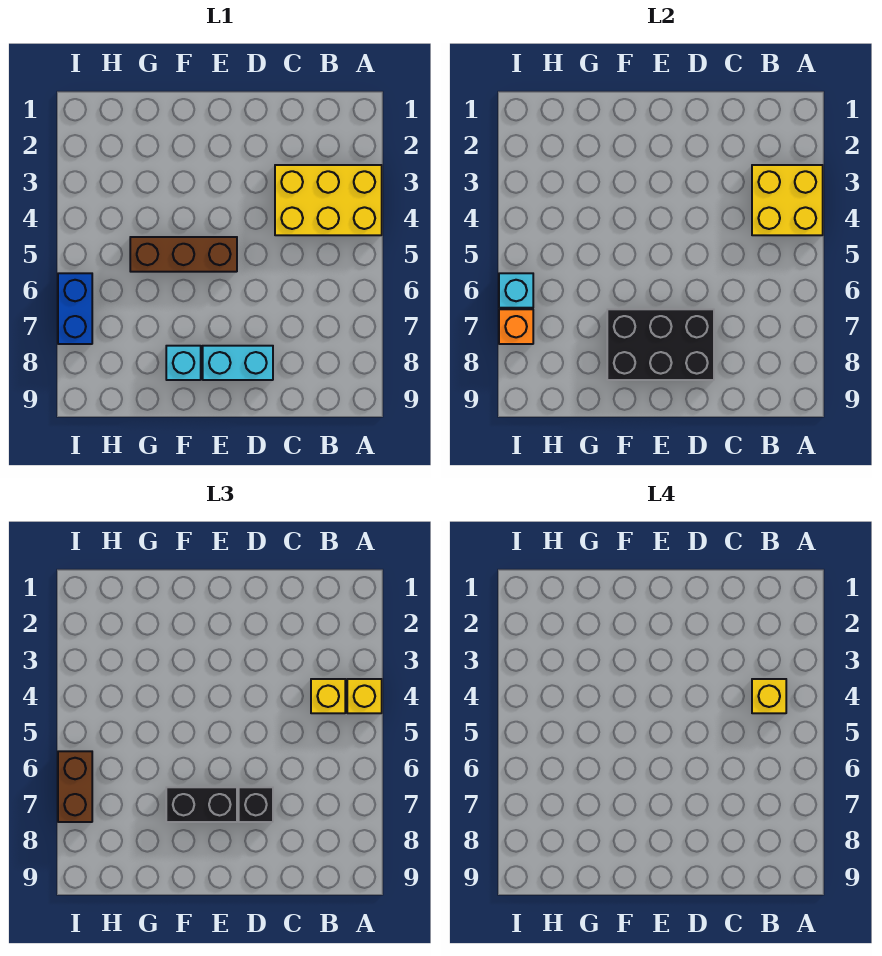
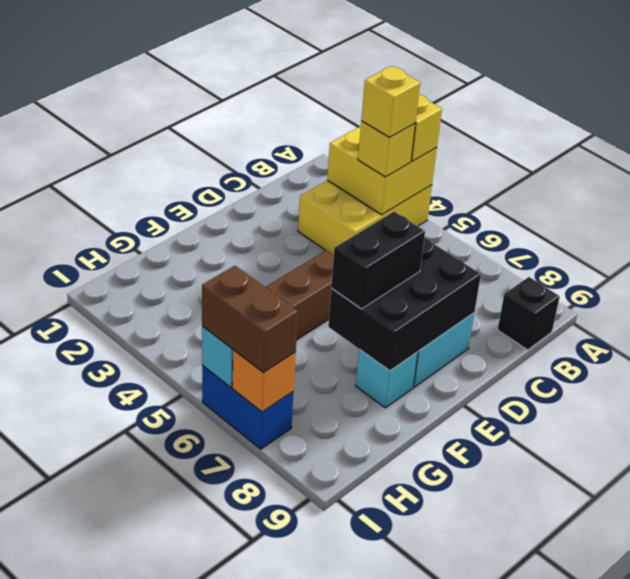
black brick D7 level 3 -> black brick B9 level 1

